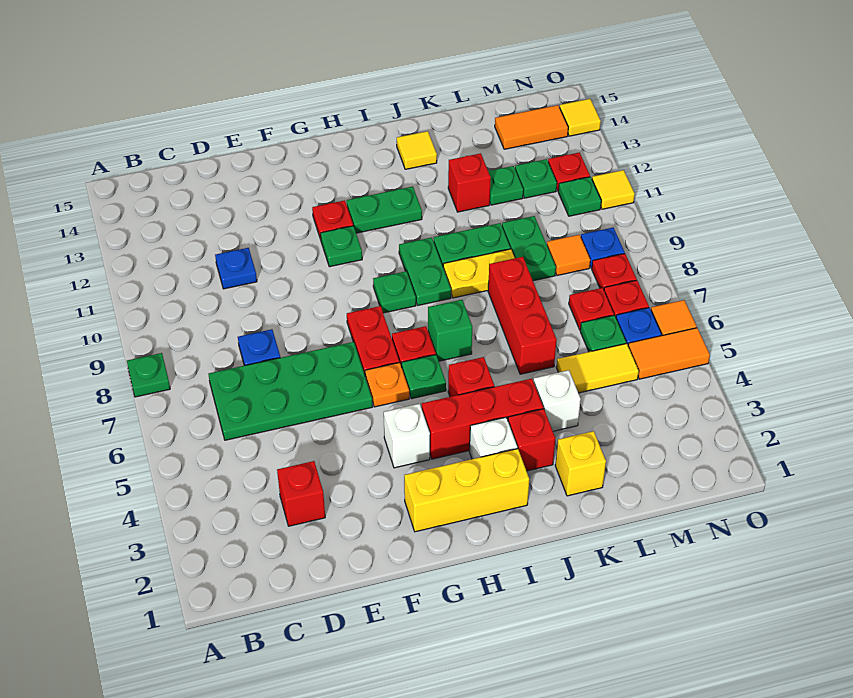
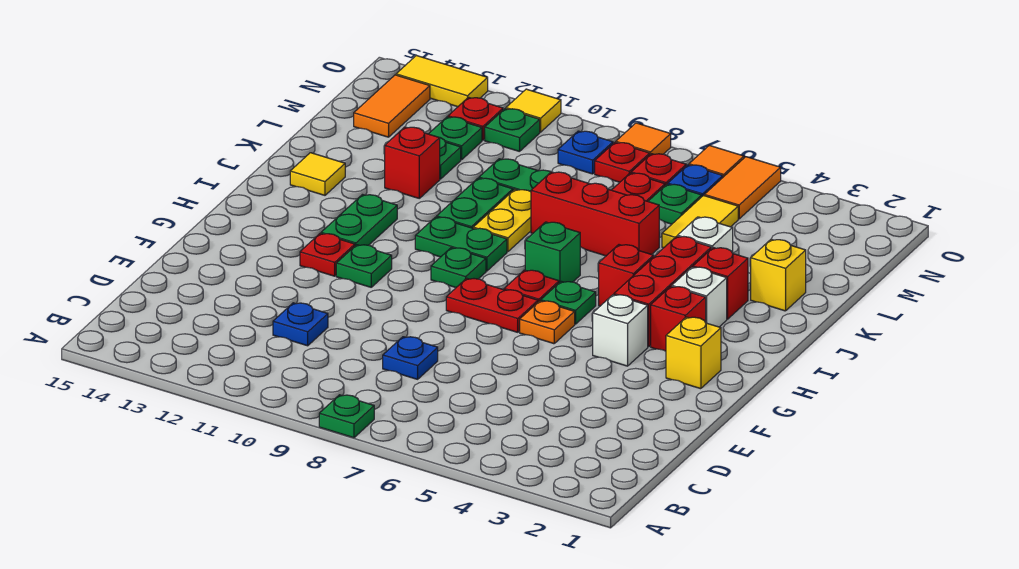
green plate C6:F7 level 1 -> none
red brick D3 level 1 -> red brick H3 level 1
yellow brick G2:I2 level 1 -> yellow brick G2 level 1
orange tile M9 level 1 -> orange tile O8 level 1
yellow tile O14 level 1 -> yellow tile O13:O14 level 1

